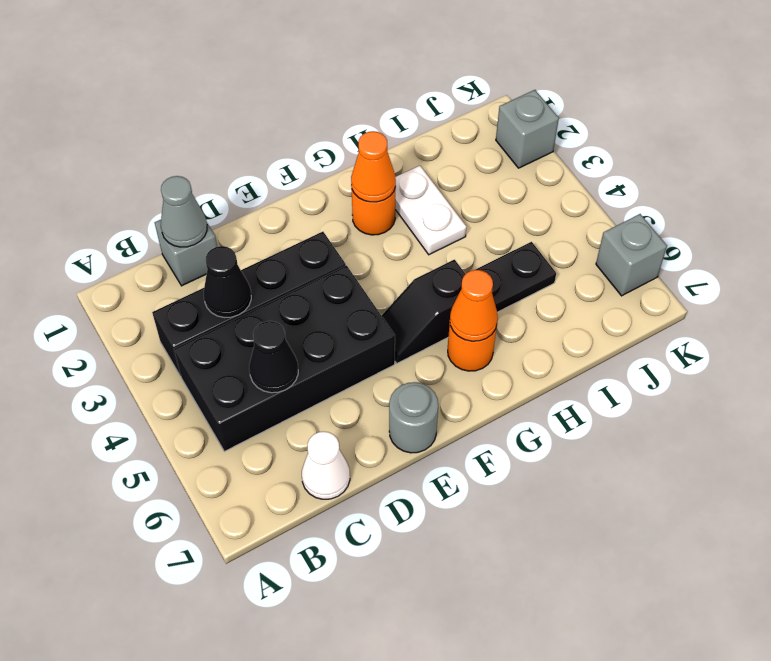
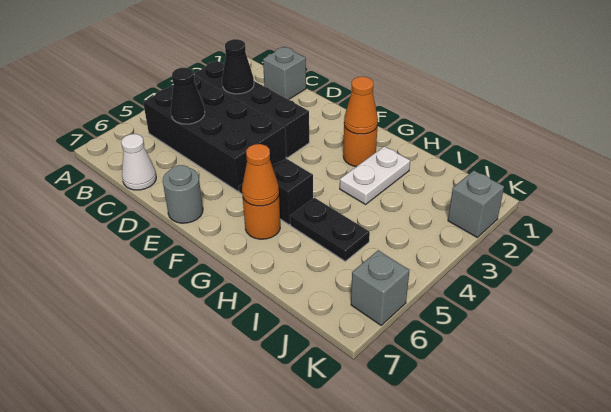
grey cone C1 level 2 -> none

